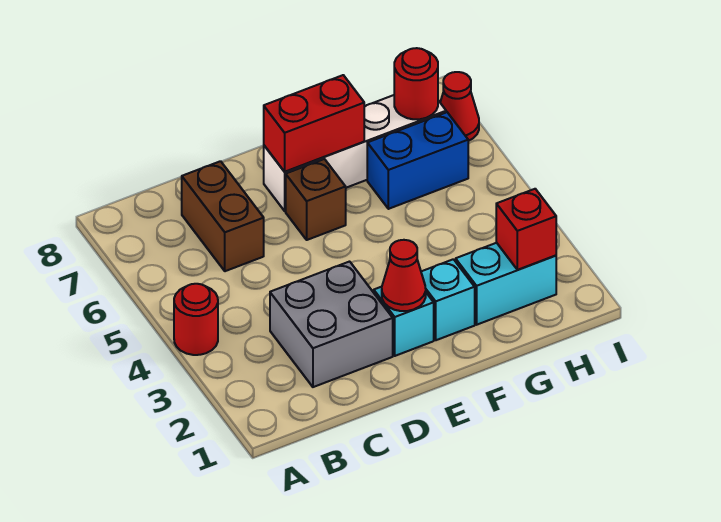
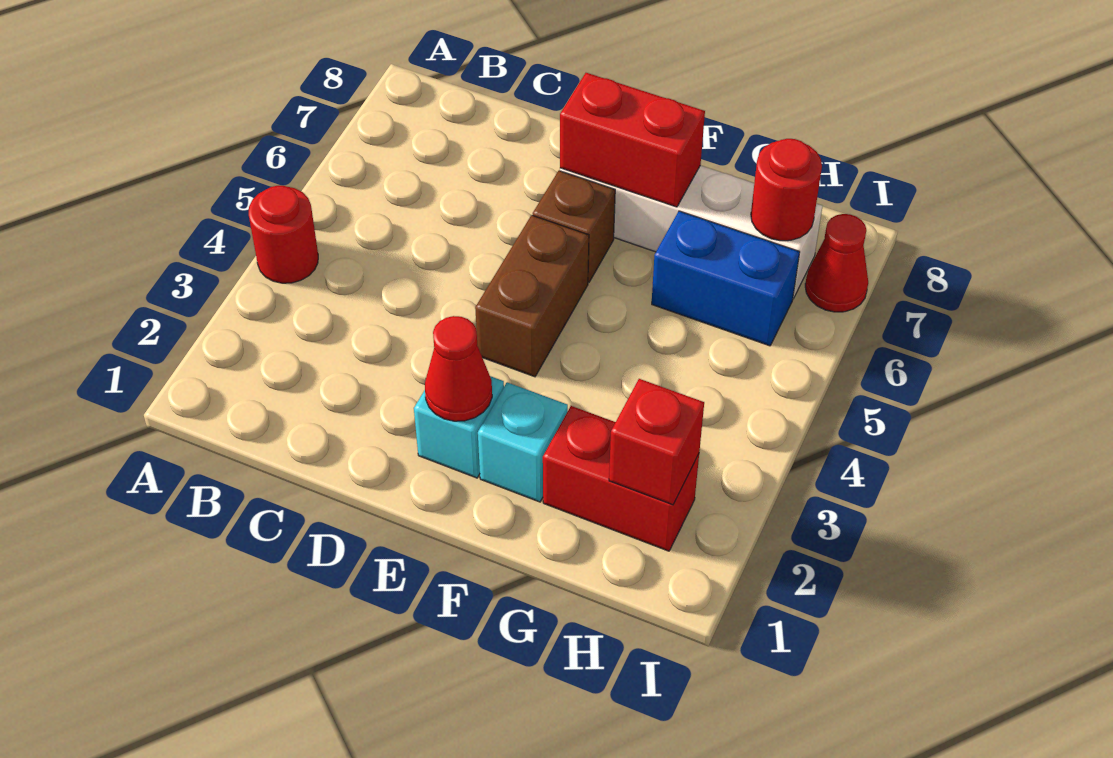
grey brick C2:D3 level 1 -> none
brown brick C6:C7 level 1 -> brown brick E4:E5 level 1
cyan brick G2:H2 level 1 -> red brick G2:H2 level 1

